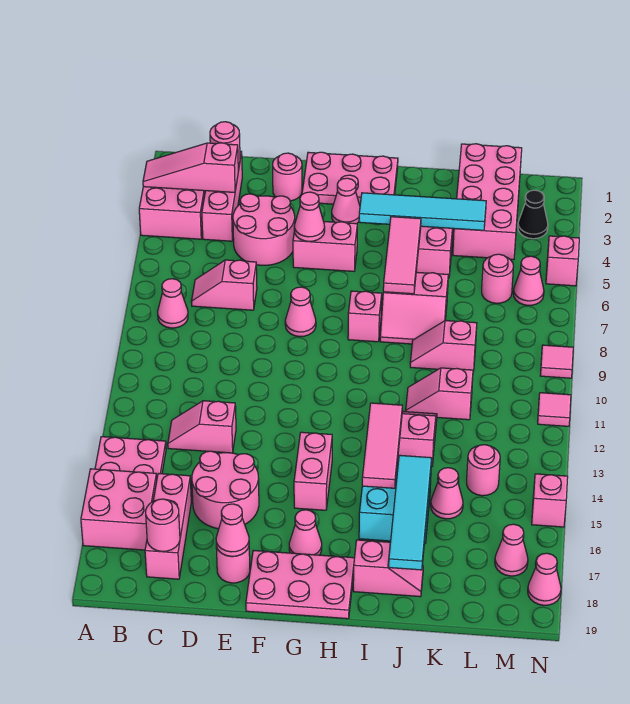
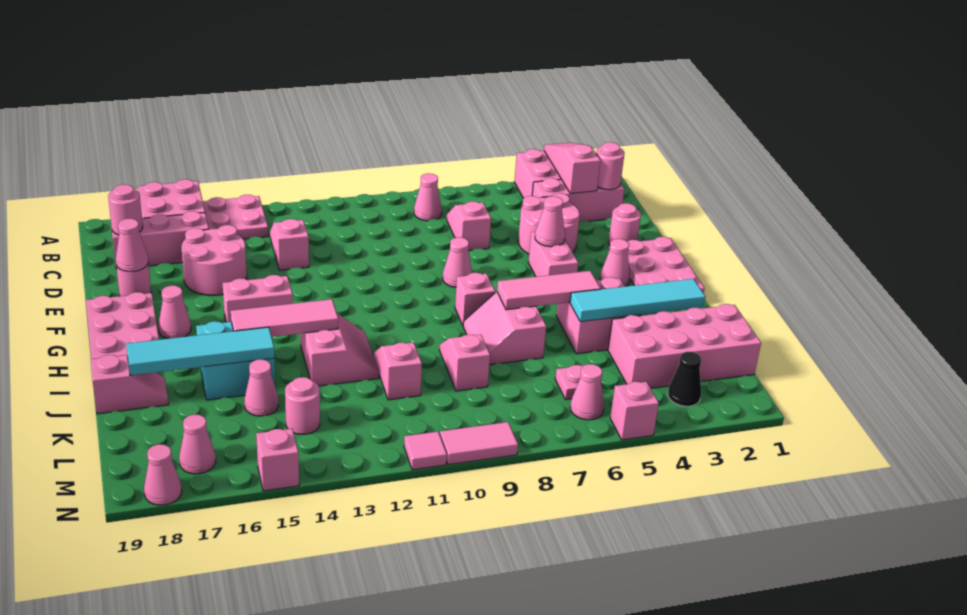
cyan tile H4:K4 level 2 -> cyan tile J2:J5 level 2
pink slope I18:J18 level 1 top I -> pink slope J18:J19 level 1 top 19
pink round brick L6 level 1 -> pink plate L6 level 1
pink tile N9 level 1 -> pink tile N9:N10 level 1

